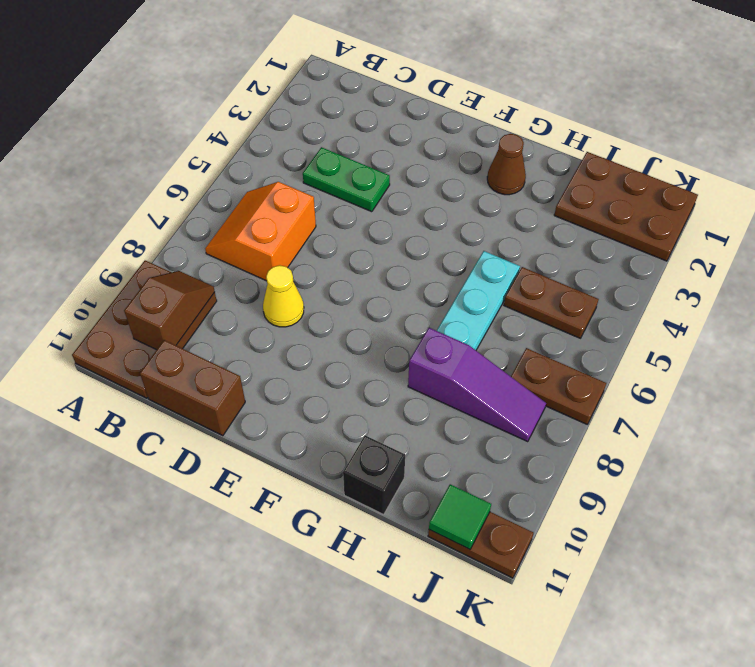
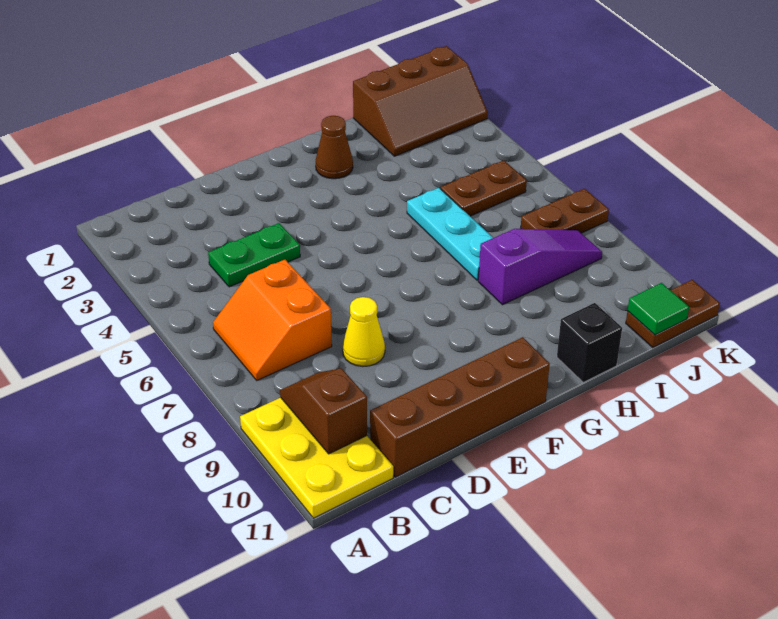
brown plate A9:B11 level 1 -> yellow plate A9:B11 level 1
brown brick C11:D11 level 1 -> brown brick C11:F11 level 1
brown plate I1:K2 level 1 -> brown slope I1:K2 level 1 top 1

